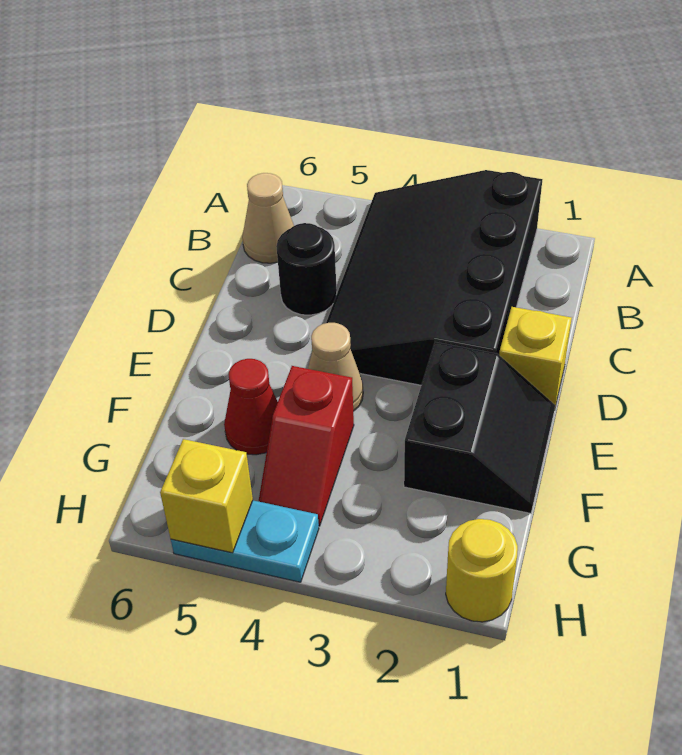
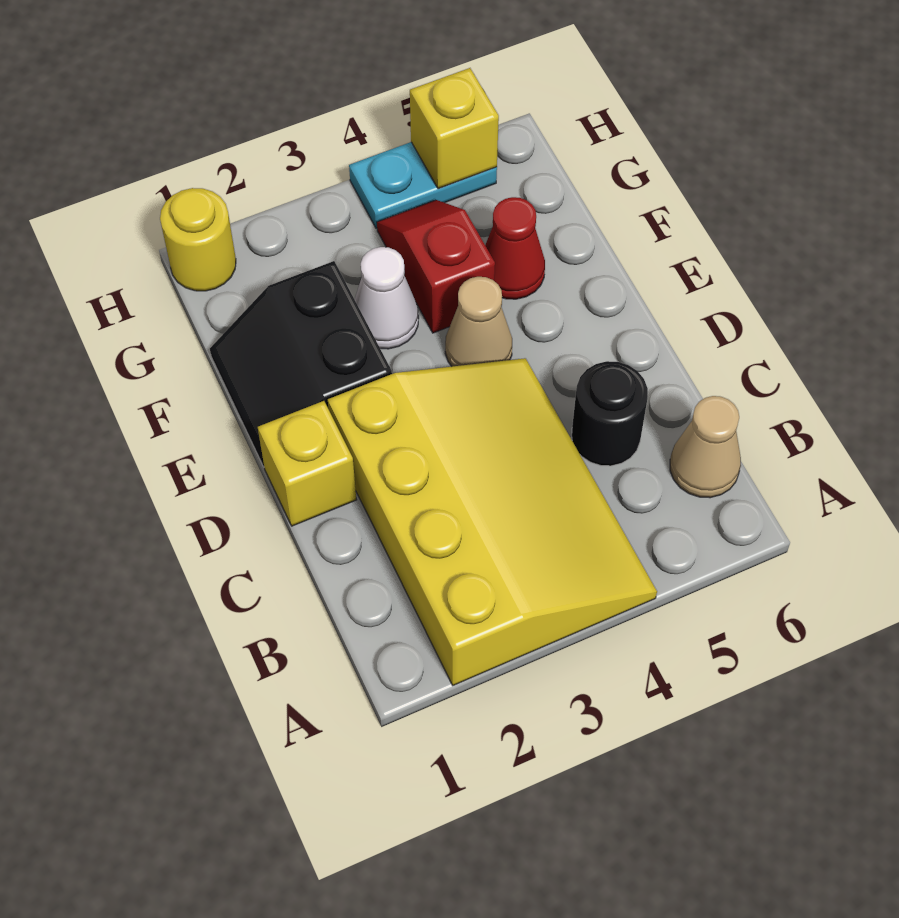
black slope A2:D4 level 1 top 2 -> yellow slope A2:D4 level 1 top 2
none -> white cone F3 level 1

